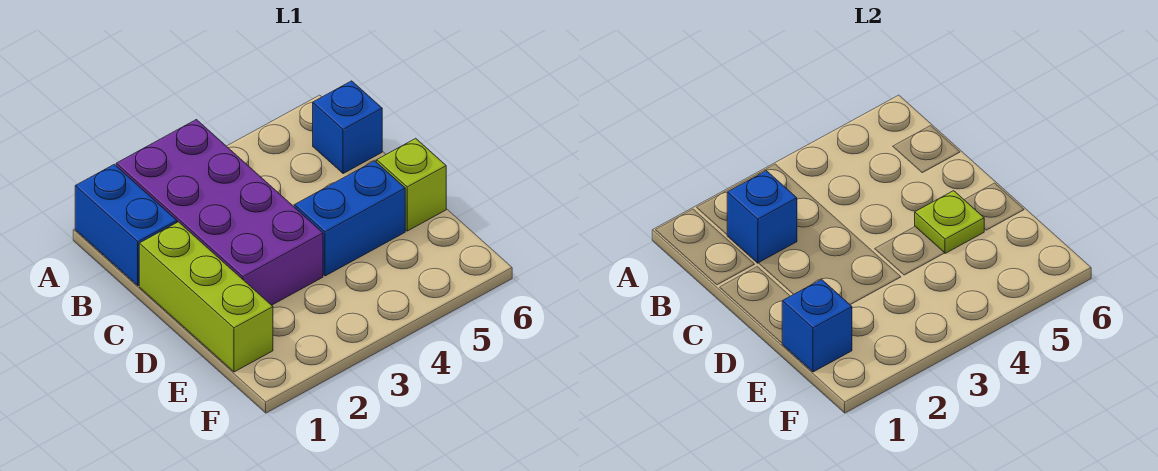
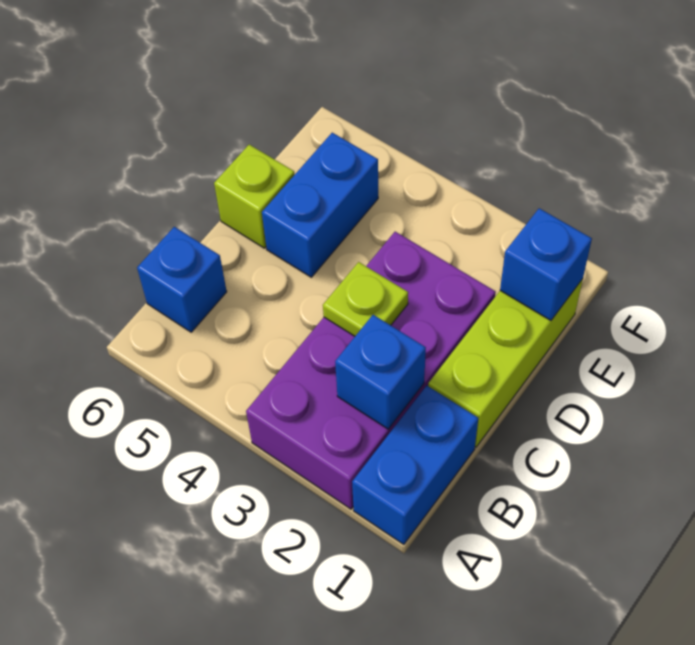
blue brick D4:D5 level 1 -> blue brick D5:E5 level 1
lime plate D5 level 2 -> lime plate C3 level 2

